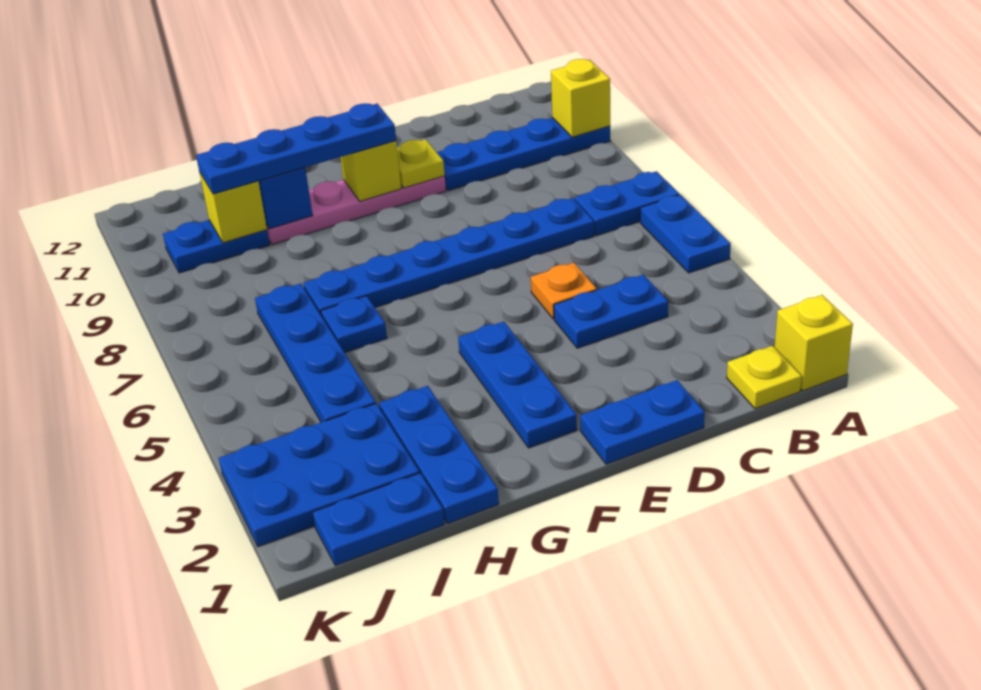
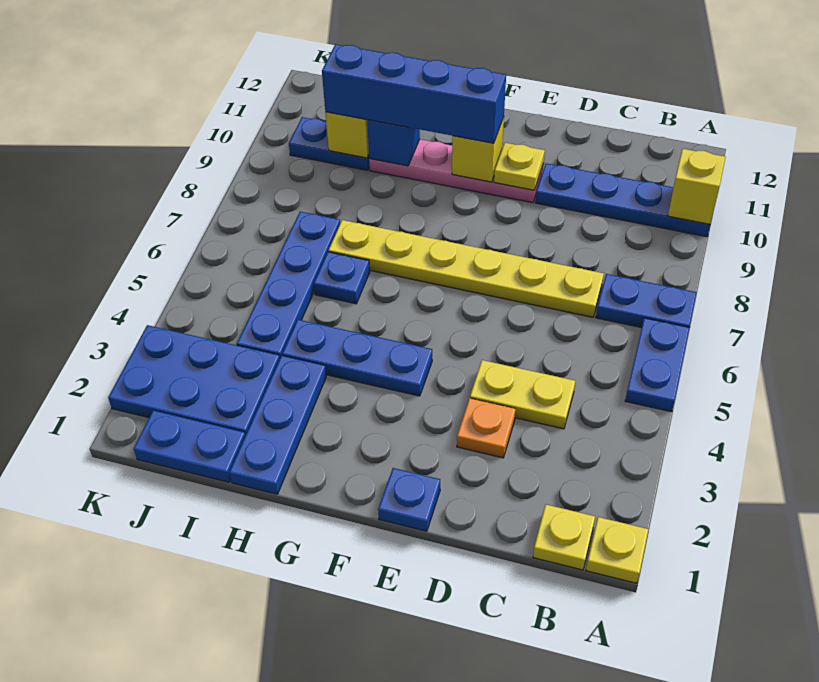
yellow brick A1 level 1 -> yellow plate A1 level 1
blue plate C4:D4 level 1 -> yellow plate C4:D4 level 1
blue plate C7:H7 level 1 -> yellow plate C7:H7 level 1
blue plate D1:E1 level 1 -> blue plate E1 level 1
orange plate D5 level 1 -> orange plate D3 level 1
blue plate F2:F4 level 1 -> blue plate F4:H4 level 1
blue plate F10:I10 level 3 -> blue brick F10:I10 level 3

